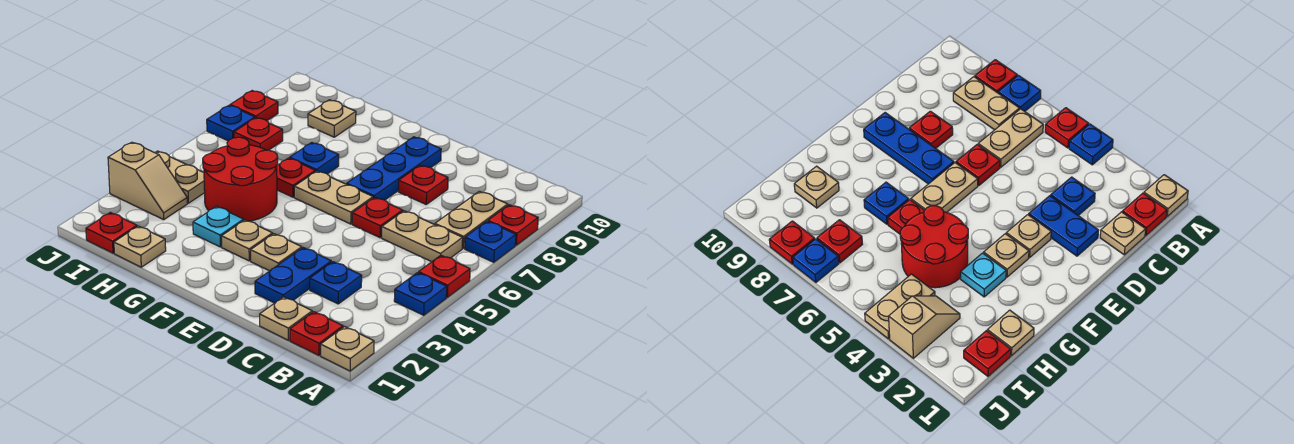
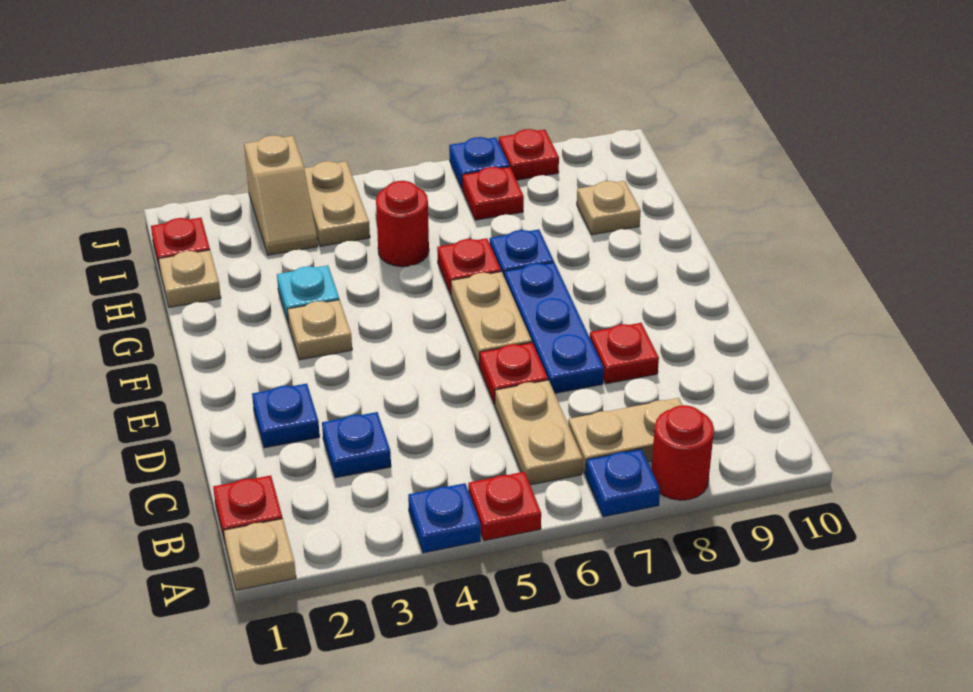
red plate A8 level 1 -> red round brick A8 level 1
tan plate C1 level 1 -> none
blue plate D2:D3 level 1 -> blue plate D2 level 1
tan plate E3 level 1 -> none
blue plate E7:E9 level 1 -> blue plate D7:F7 level 1
red round brick G4:H5 level 1 -> red round brick H5 level 1

